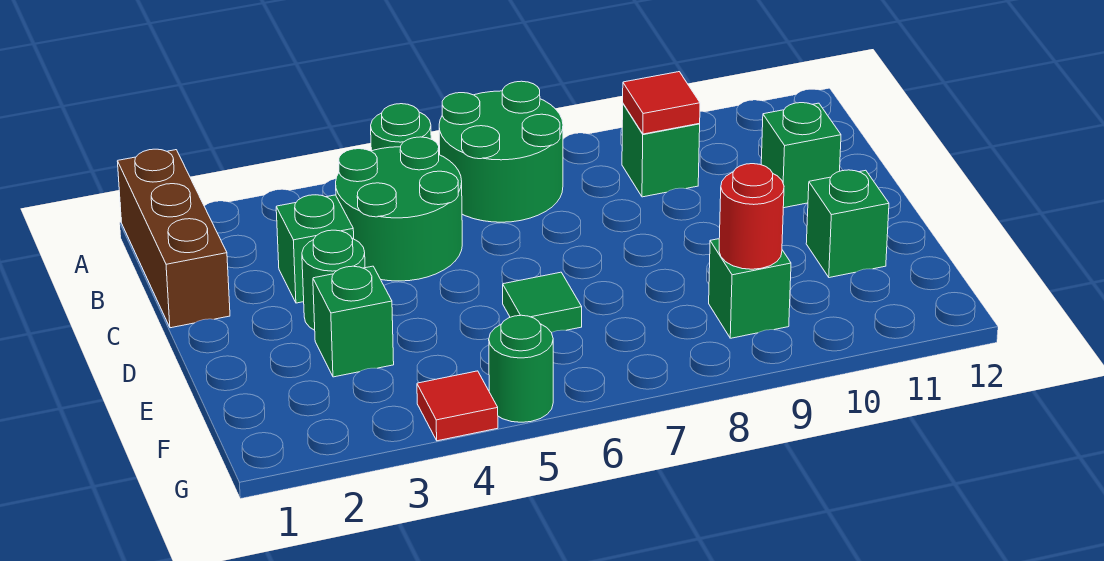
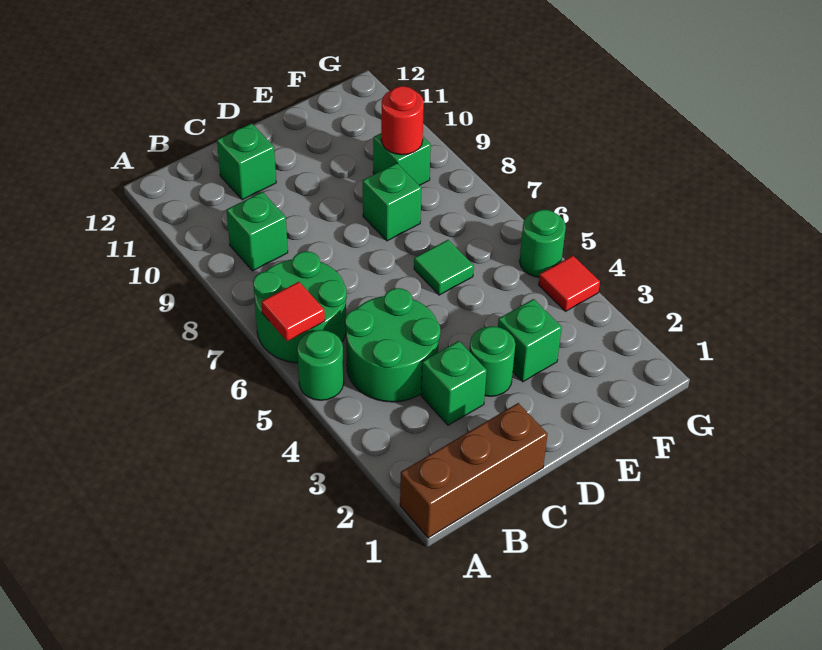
red tile B9 level 2 -> red tile A6 level 2
green brick E11 level 1 -> green brick E8 level 1

